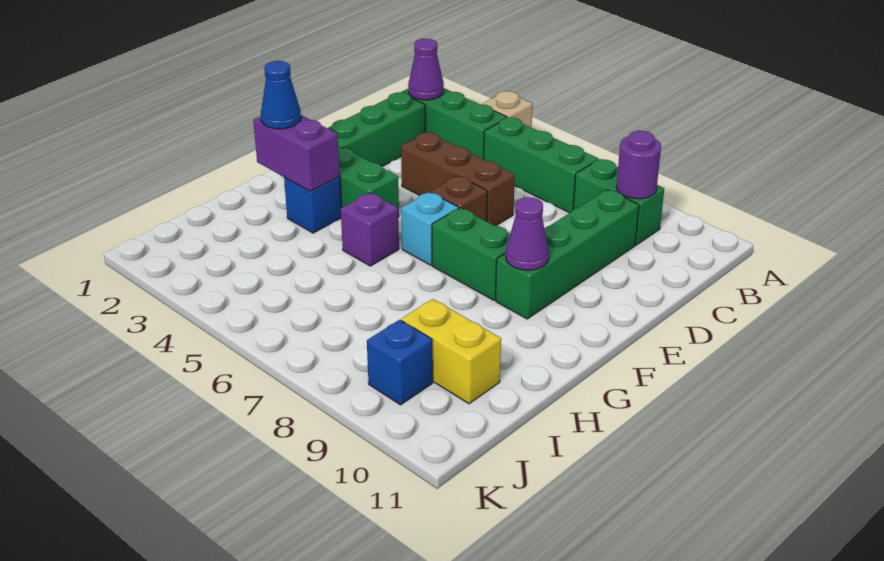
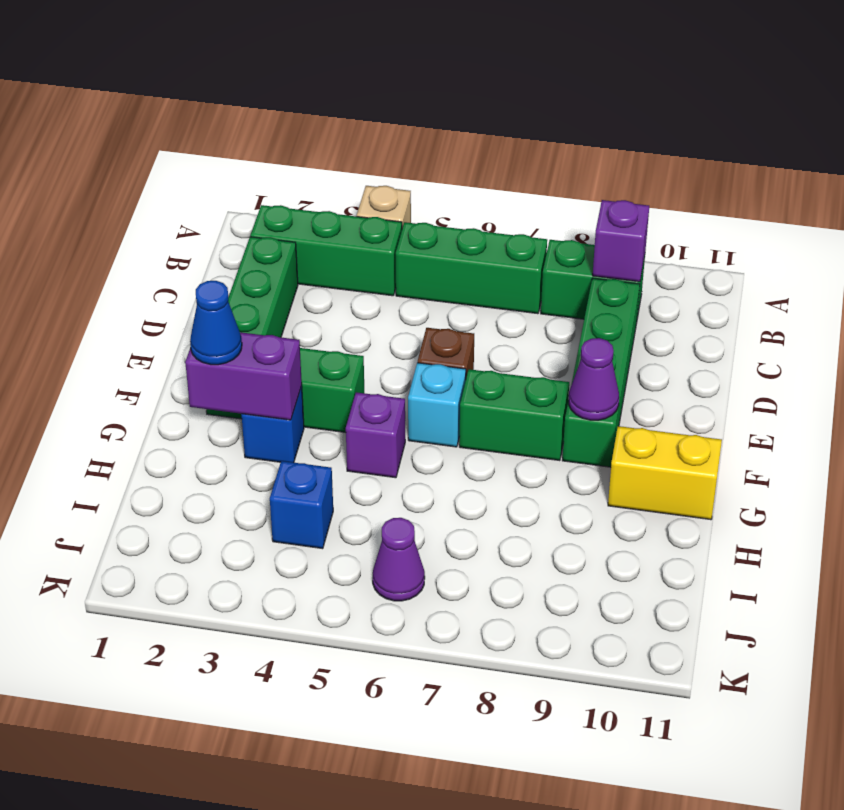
purple cone B2 level 2 -> purple cone J6 level 1
purple round brick B9 level 2 -> purple brick B9 level 2
brown brick D4:D6 level 1 -> none
yellow brick I9:I10 level 1 -> yellow brick G10:G11 level 1
blue brick J9 level 1 -> blue brick I4 level 1

